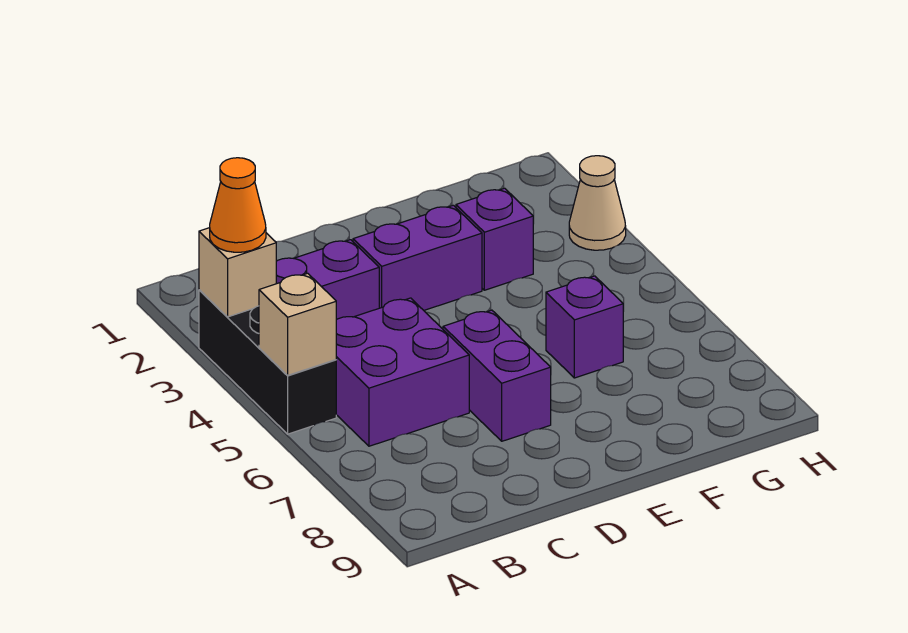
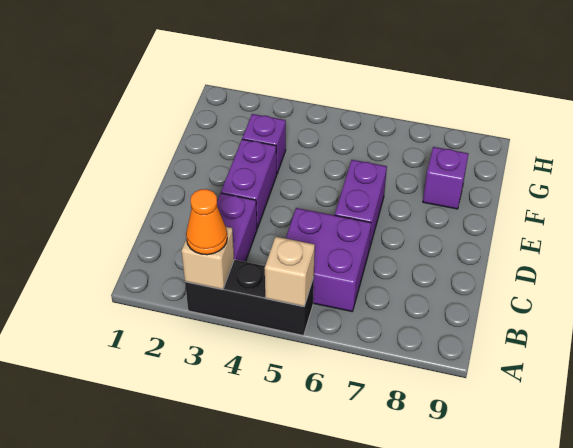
purple brick D6:D7 level 1 -> purple brick D6:E6 level 1
purple brick F6 level 1 -> purple brick F8 level 1
tan cone H3 level 1 -> none

